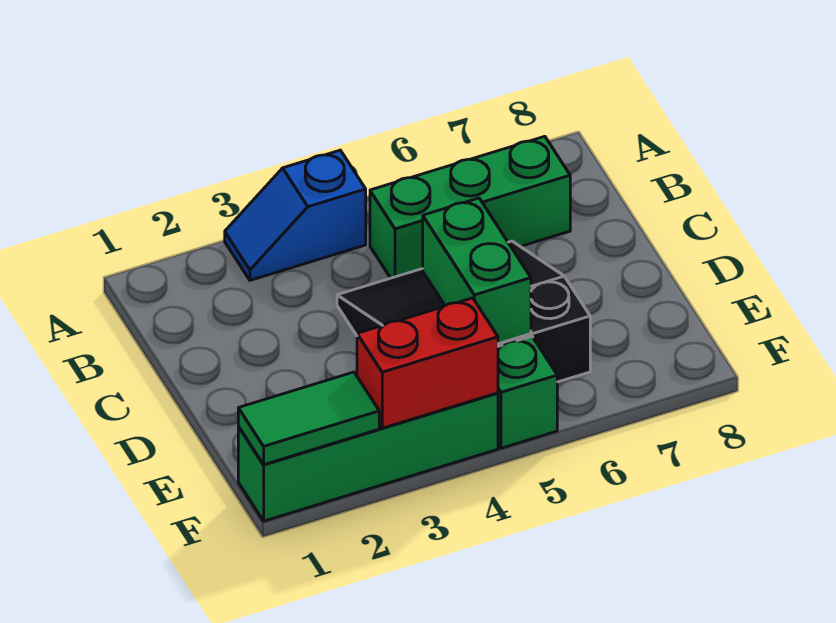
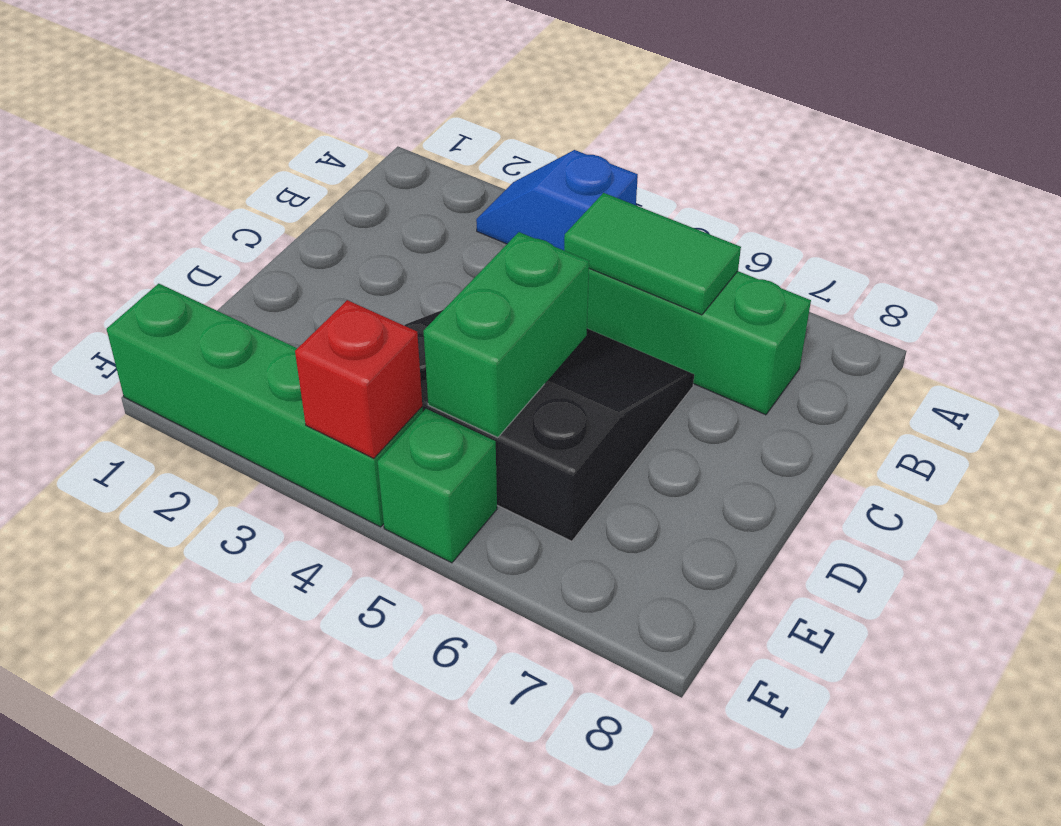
green tile F1:F2 level 2 -> green tile B5:B6 level 2
red brick F3:F4 level 2 -> red brick F4 level 2

